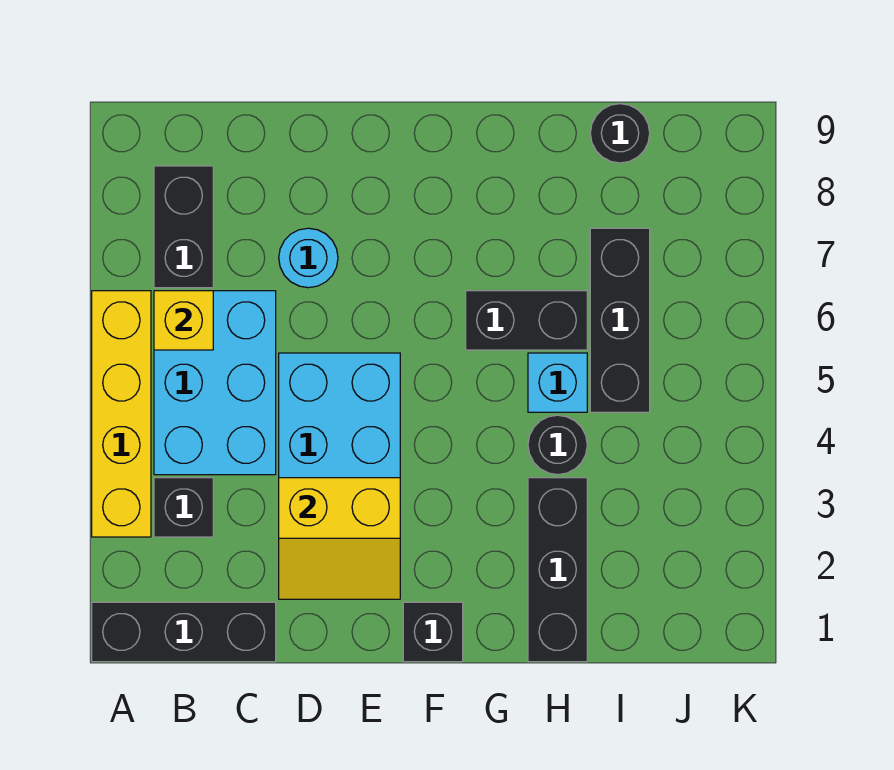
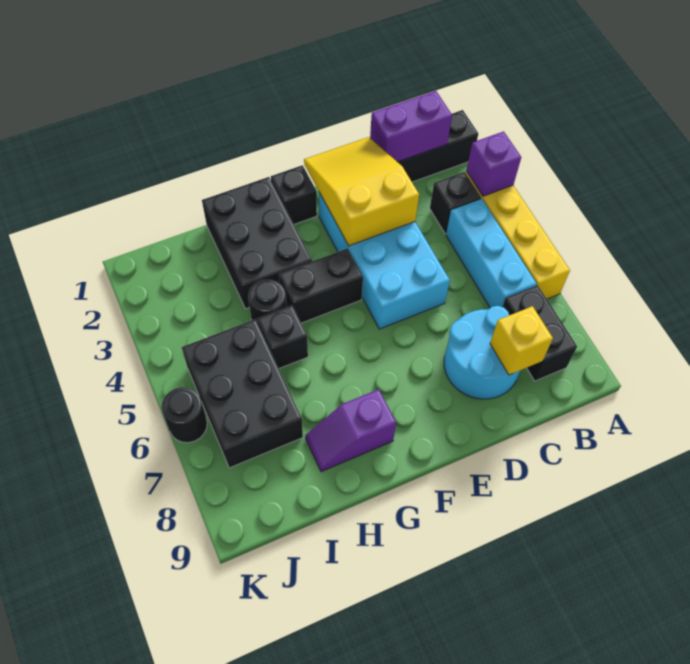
none -> purple brick A3 level 2
none -> purple brick B1:C1 level 2
cyan brick B4:C6 level 1 -> cyan brick B4:B6 level 1
yellow brick B6 level 2 -> yellow brick C8 level 2
yellow slope D2:E3 level 2 top 3 -> yellow slope D1:E3 level 2 top 3
cyan round brick D7 level 1 -> cyan round brick C7:D8 level 1
black brick G6:H6 level 1 -> black brick F4:G4 level 1
none -> purple slope G8:H8 level 1 top G
black brick H1:H3 level 1 -> black brick G1:H3 level 1
cyan brick H5 level 1 -> black brick H5 level 1
black brick I5:I7 level 1 -> black brick I5:J7 level 1
black round brick I9 level 1 -> black round brick K6 level 1

